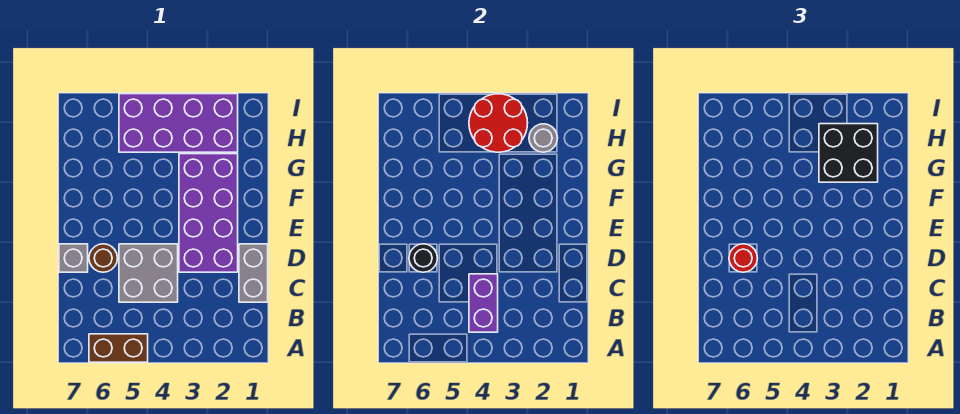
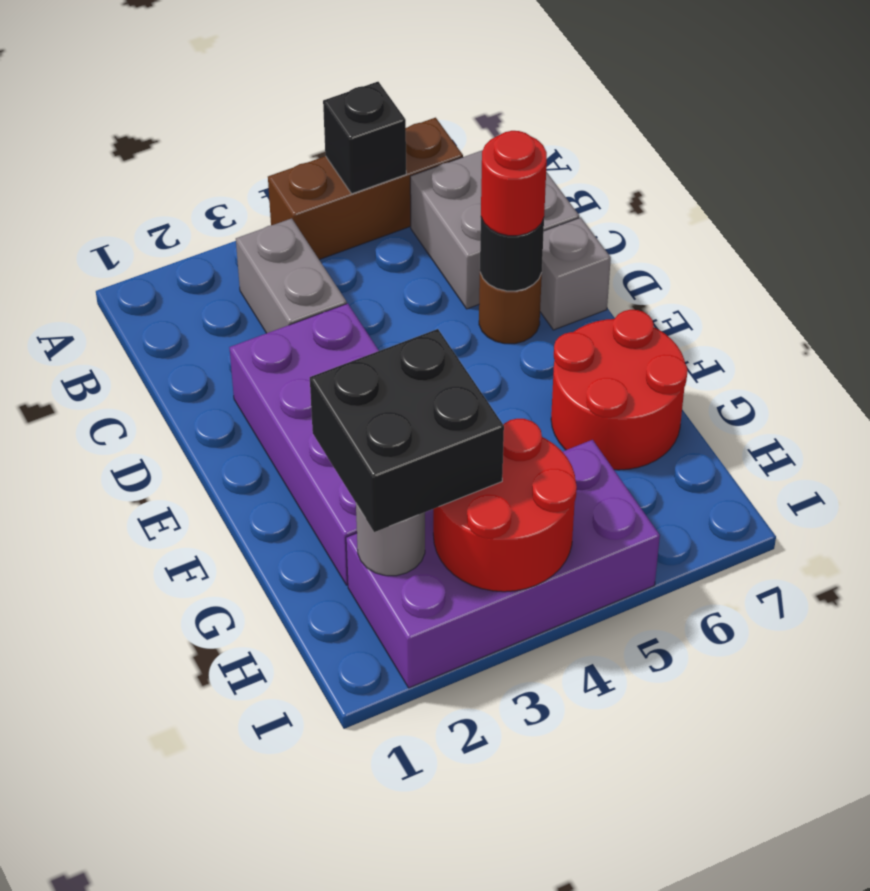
brown brick A5:A6 level 1 -> brown brick A4:A6 level 1
none -> black brick A5 level 2
purple brick B4:C4 level 2 -> none
grey brick C1:D1 level 1 -> grey brick B3:C3 level 1
grey brick C4:D5 level 1 -> grey brick B6:C7 level 1
none -> red round brick F6:G7 level 1

